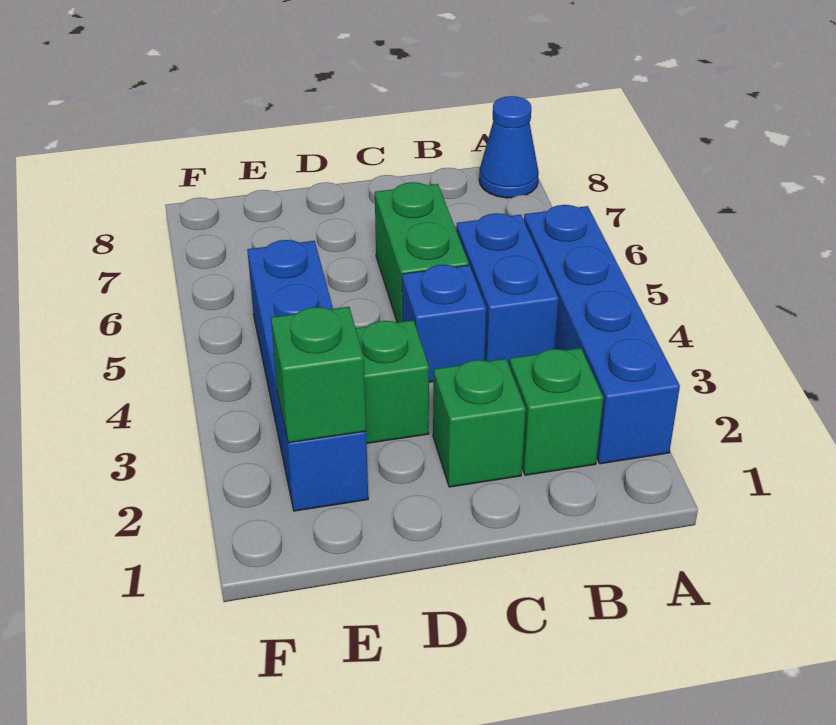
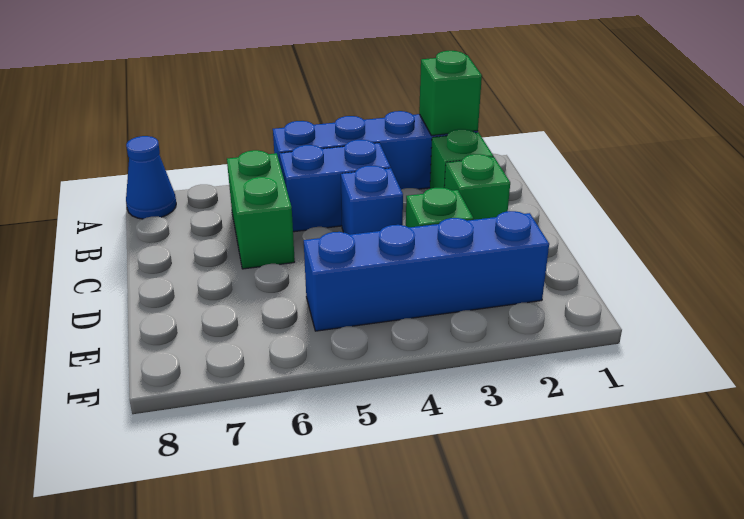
green brick C5:C6 level 1 -> green brick B6:C6 level 1
green brick E2 level 2 -> green brick A2 level 2

